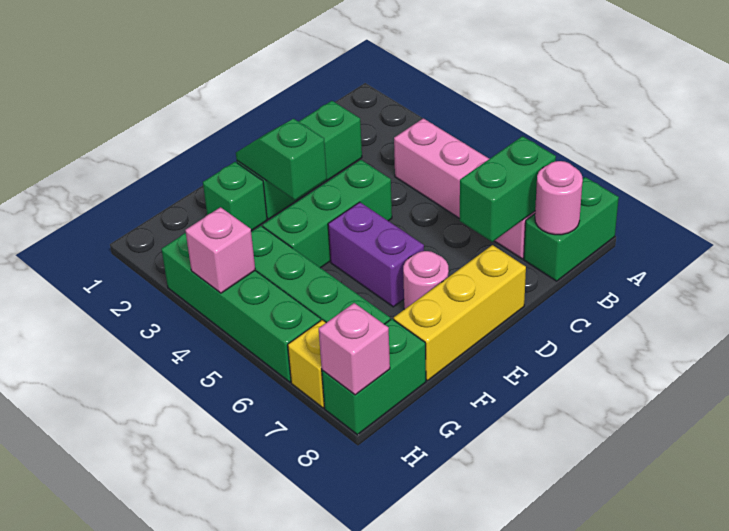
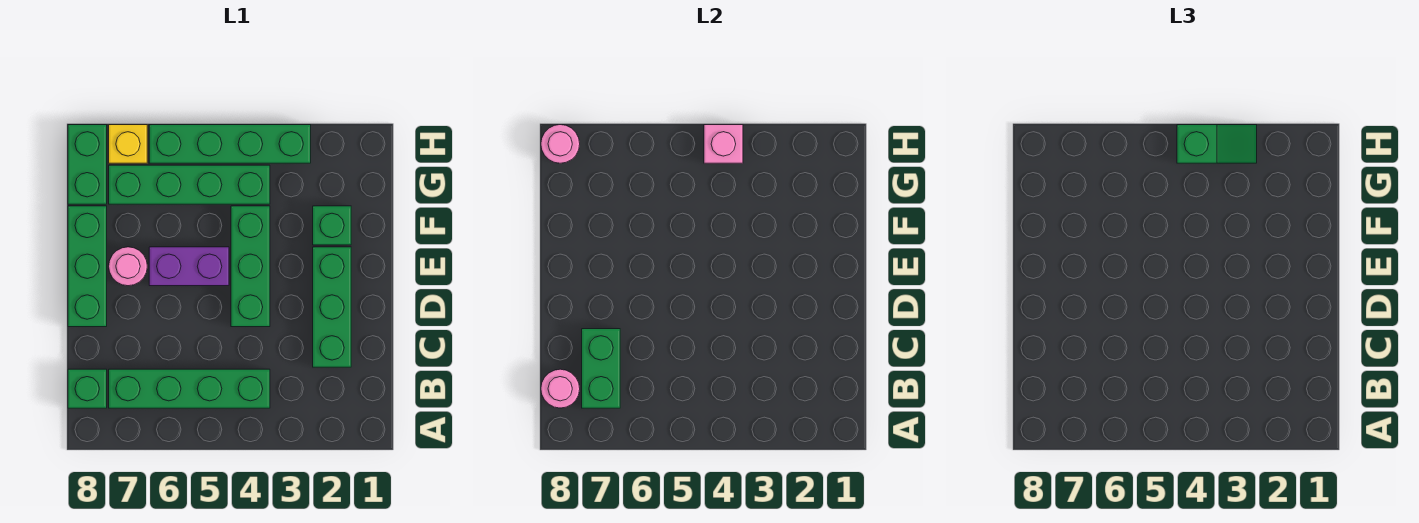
green brick A8:B8 level 1 -> green brick B8 level 1
pink brick B4:B7 level 1 -> green brick B4:B7 level 1
yellow brick D8:F8 level 1 -> green brick D8:F8 level 1
green slope E2:E3 level 2 top 3 -> green slope H3:H4 level 3 top 4
pink brick H8 level 2 -> pink round brick H8 level 2

